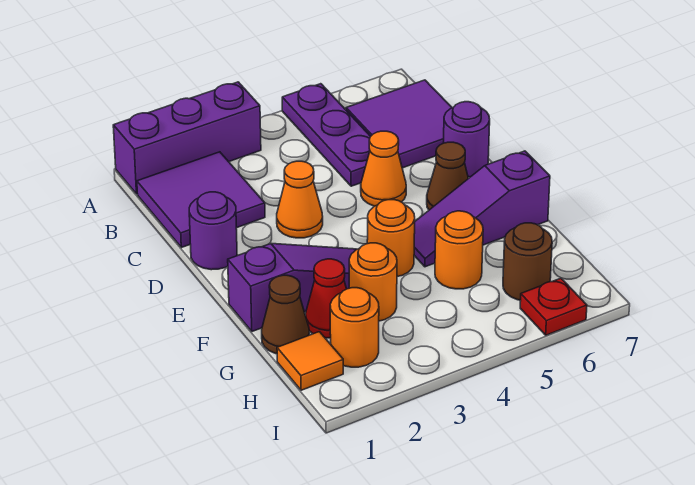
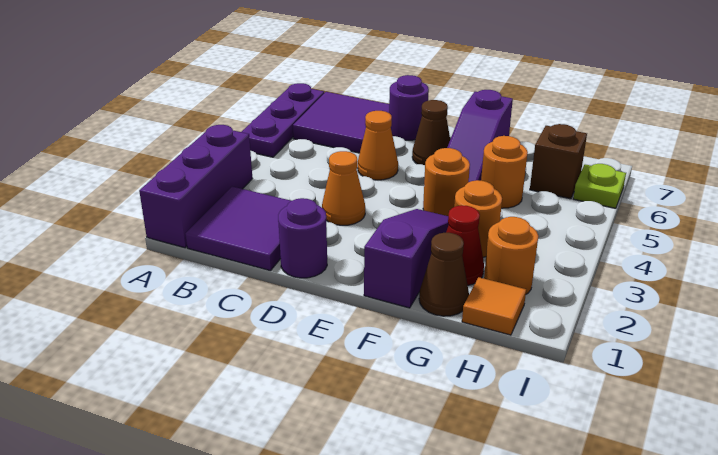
purple plate A5:C5 level 1 -> purple plate A5:A7 level 1
brown round brick H6 level 1 -> brown brick H6 level 1
red plate I6 level 1 -> lime plate I6 level 1

